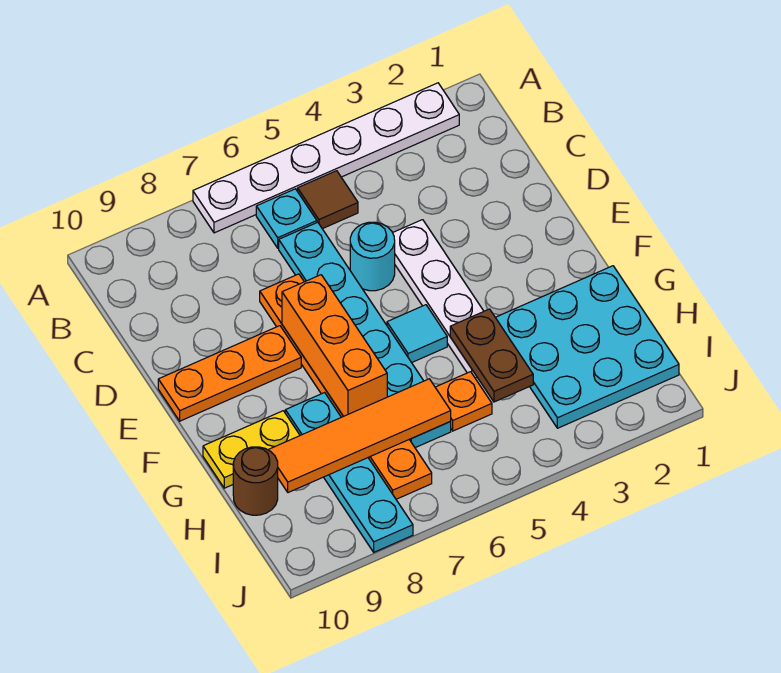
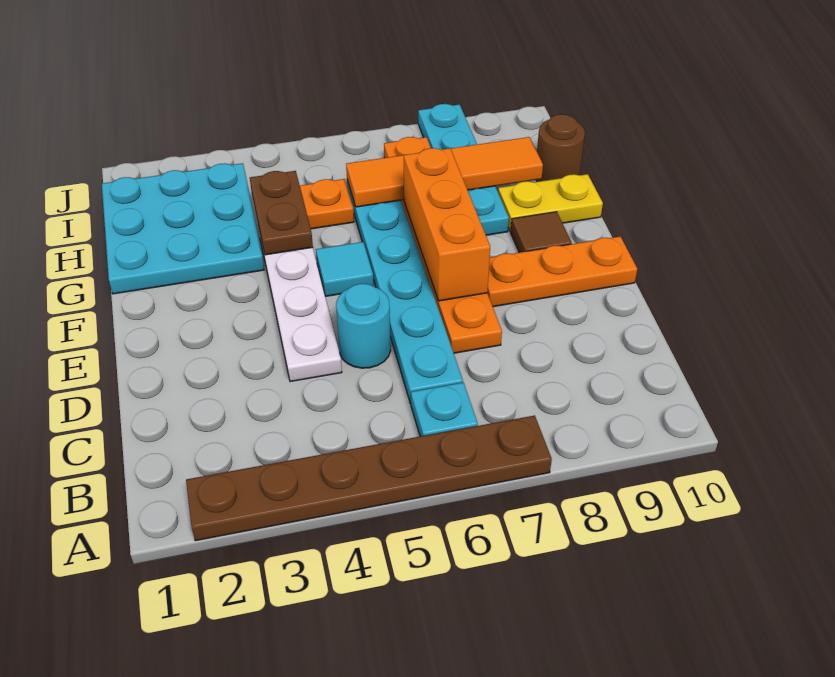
white plate A2:A7 level 1 -> brown plate A2:A7 level 1
brown tile B5 level 1 -> brown tile F9 level 1

